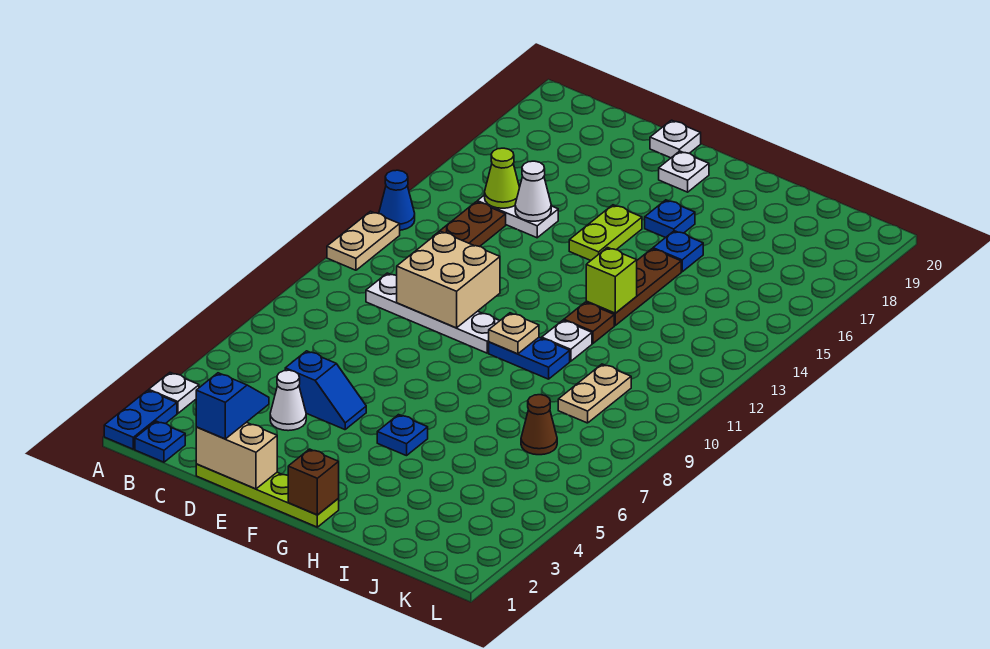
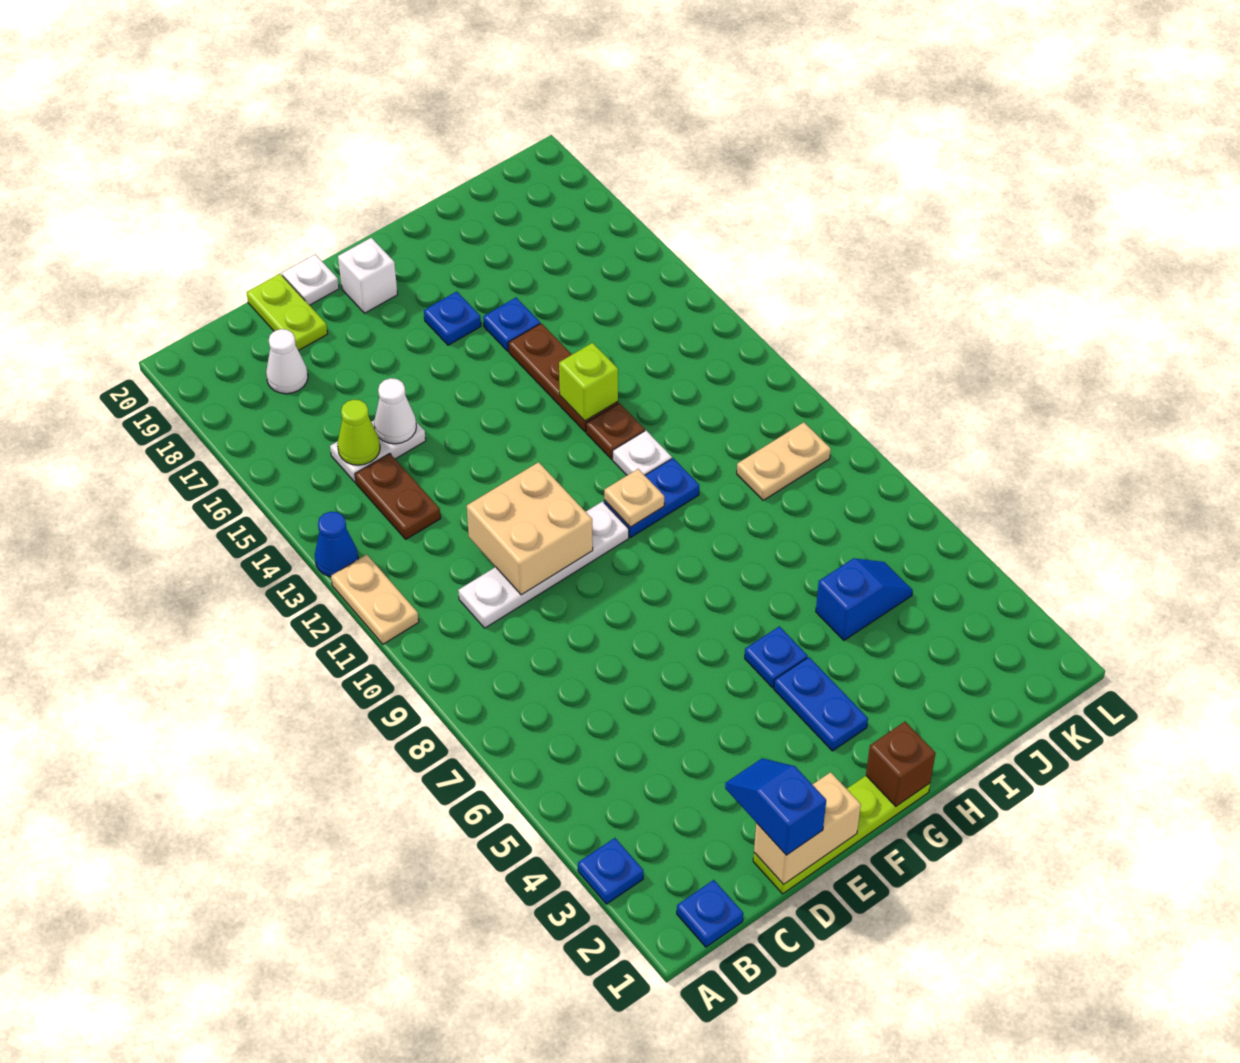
blue plate A1:A2 level 1 -> blue plate G3:G4 level 1
white plate A3 level 1 -> blue plate A3 level 1
white cone D4 level 1 -> white cone C18 level 1
blue slope D5:E5 level 1 top D -> blue slope I5:J5 level 1 top I
lime plate F15:F16 level 1 -> lime plate D19:D20 level 1
white plate F19 level 1 -> white brick F19 level 1
brown cone J7 level 1 -> none
tan plate J9:J10 level 1 -> tan plate J9:K9 level 1

